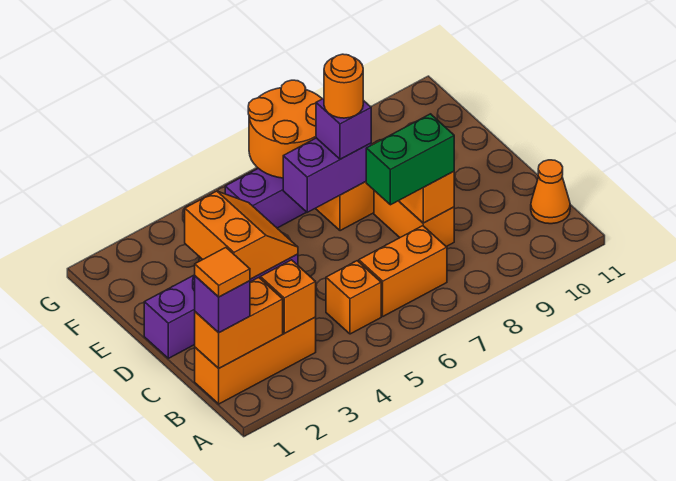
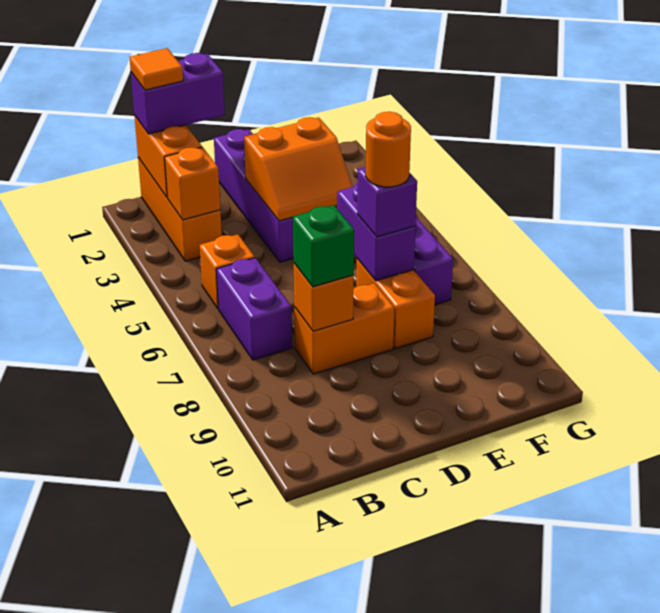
purple brick B1 level 3 -> purple brick B1:C1 level 3
orange brick B6:B7 level 1 -> purple brick B6:B7 level 1
orange cone B11 level 1 -> none
green brick C7:C8 level 3 -> green brick C8 level 3
orange round brick F6:G7 level 2 -> none

